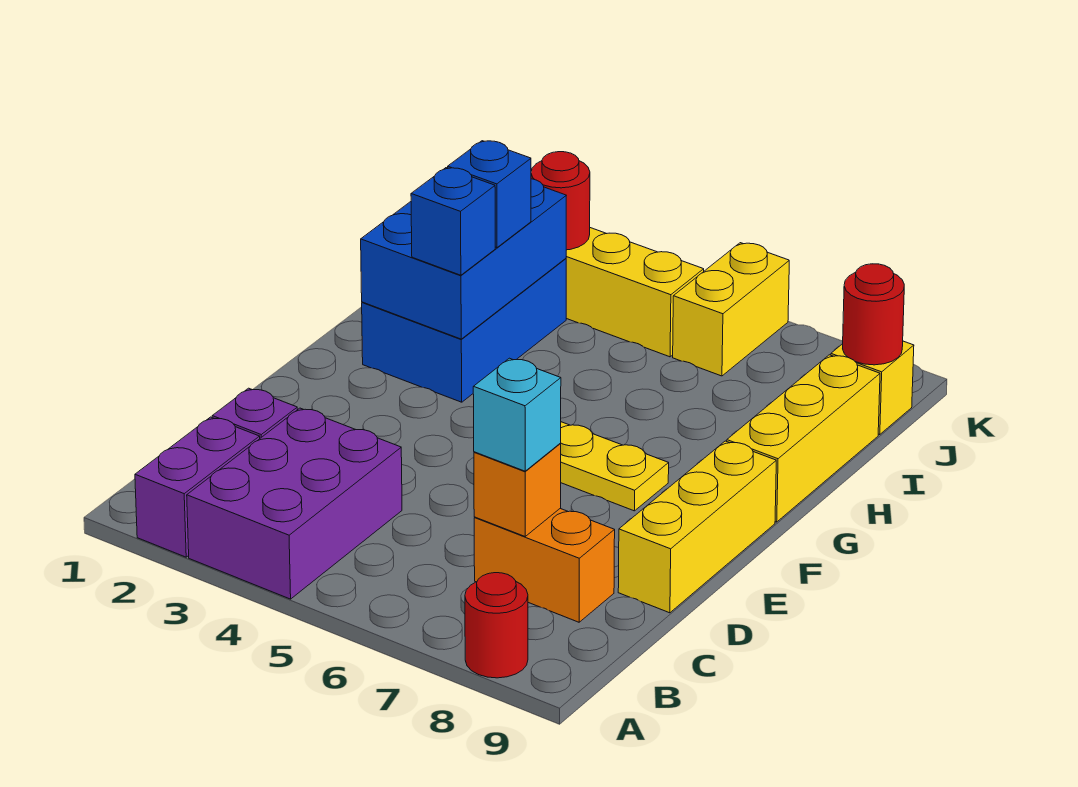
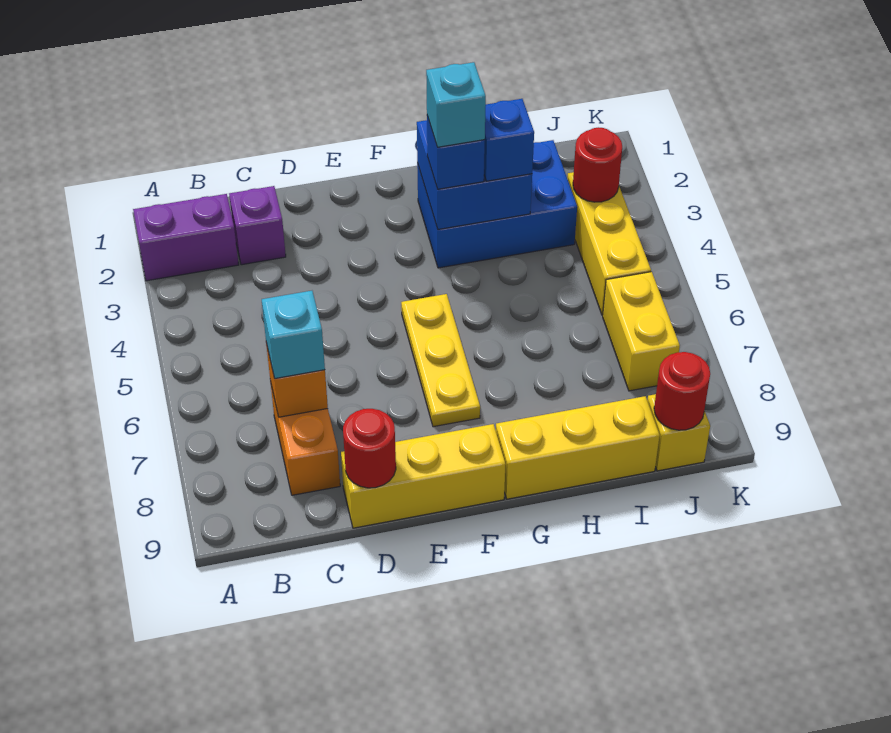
purple brick A3:C4 level 1 -> none
red round brick A8 level 1 -> red round brick D9 level 2
blue brick G2:I3 level 2 -> blue brick G2:H3 level 2
none -> cyan brick G3 level 4
yellow brick J6:K6 level 1 -> yellow brick J6:J7 level 1

